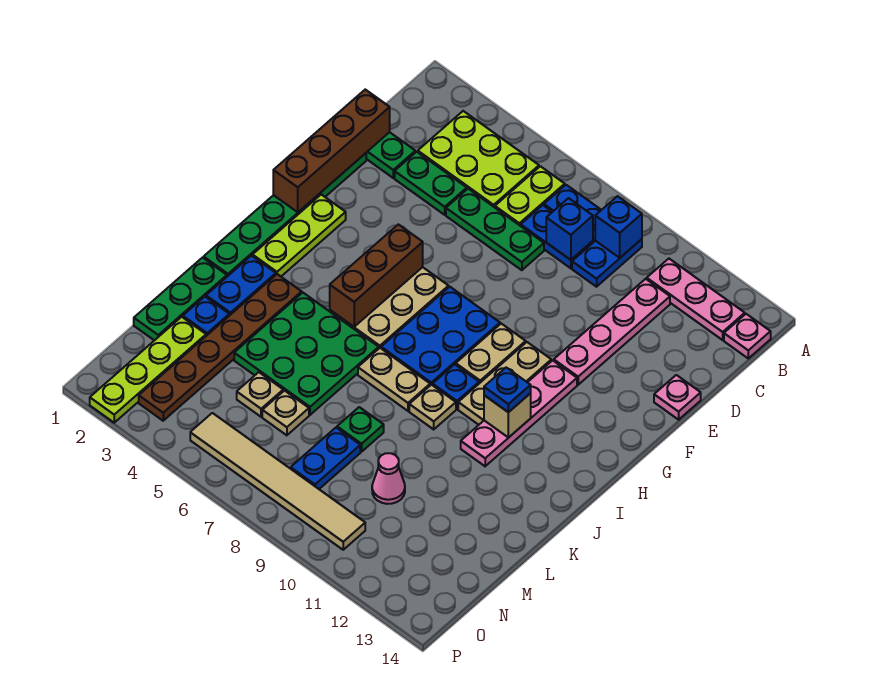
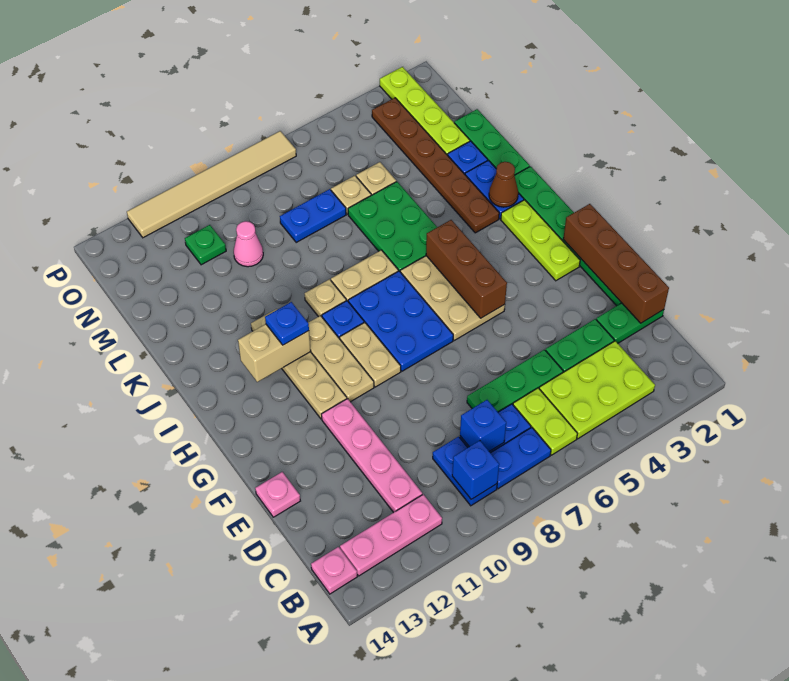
pink plate G11:J11 level 1 -> tan plate G11:J11 level 1
tan brick I11 level 2 -> tan brick I11:I12 level 2
none -> brown cone J2 level 2
green plate J4:L6 level 1 -> green plate J5:L6 level 1
green plate L8 level 1 -> green plate N11 level 1
blue plate M8:N8 level 1 -> blue plate M7:M8 level 1
tan tile O5:O10 level 1 -> tan tile P7:P12 level 1

